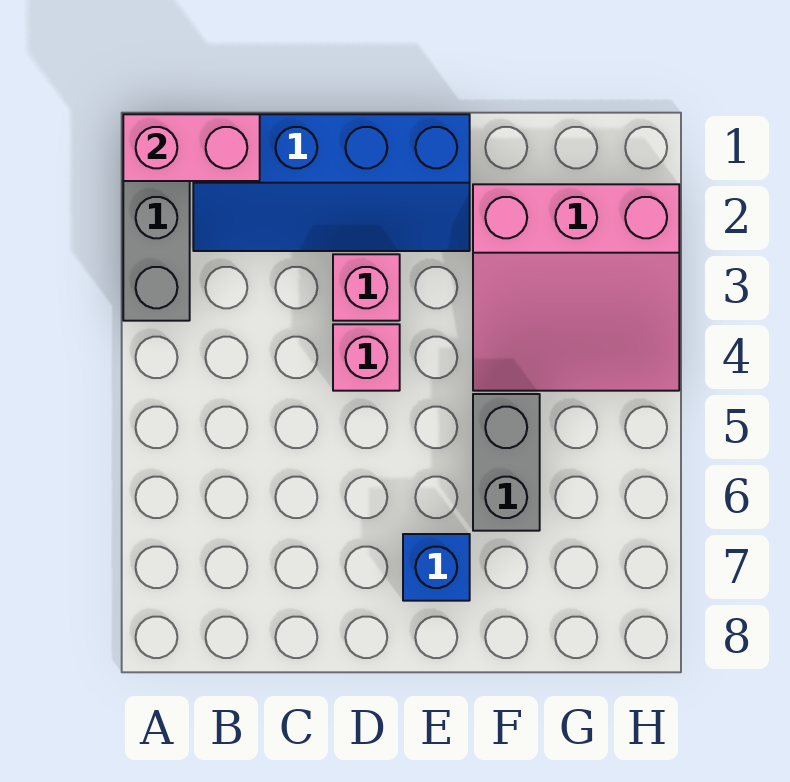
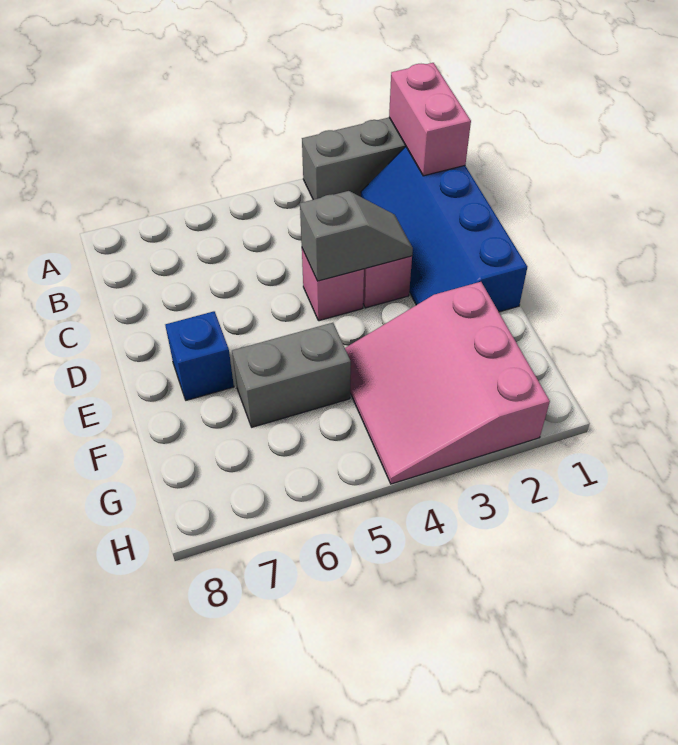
none -> grey slope D3:D4 level 2 top 4

